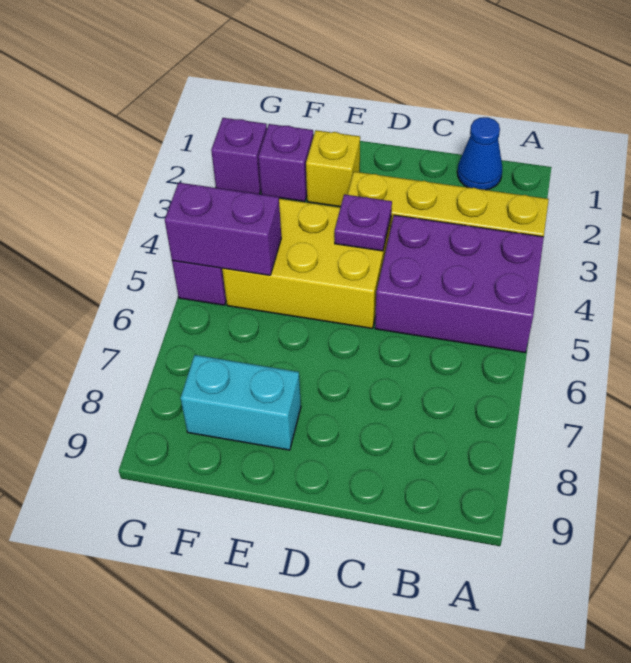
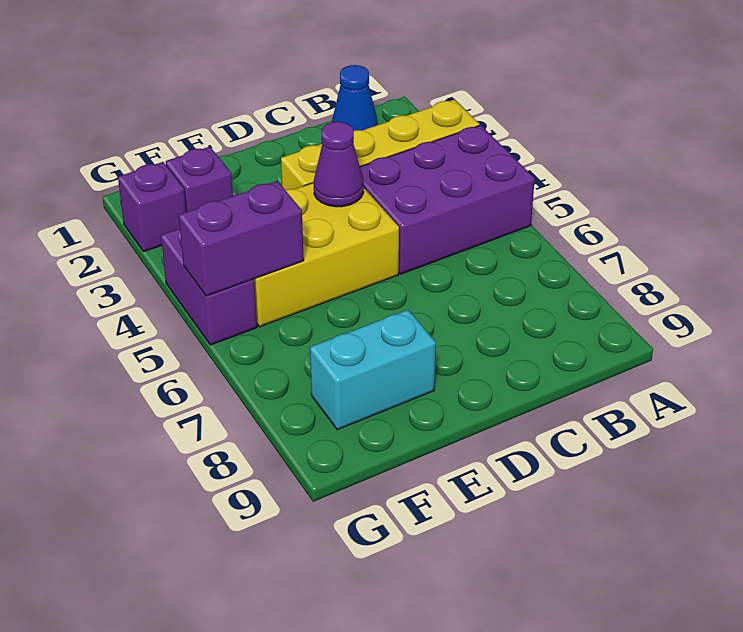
purple plate D4 level 2 -> purple cone D4 level 2
yellow brick E2 level 1 -> none

